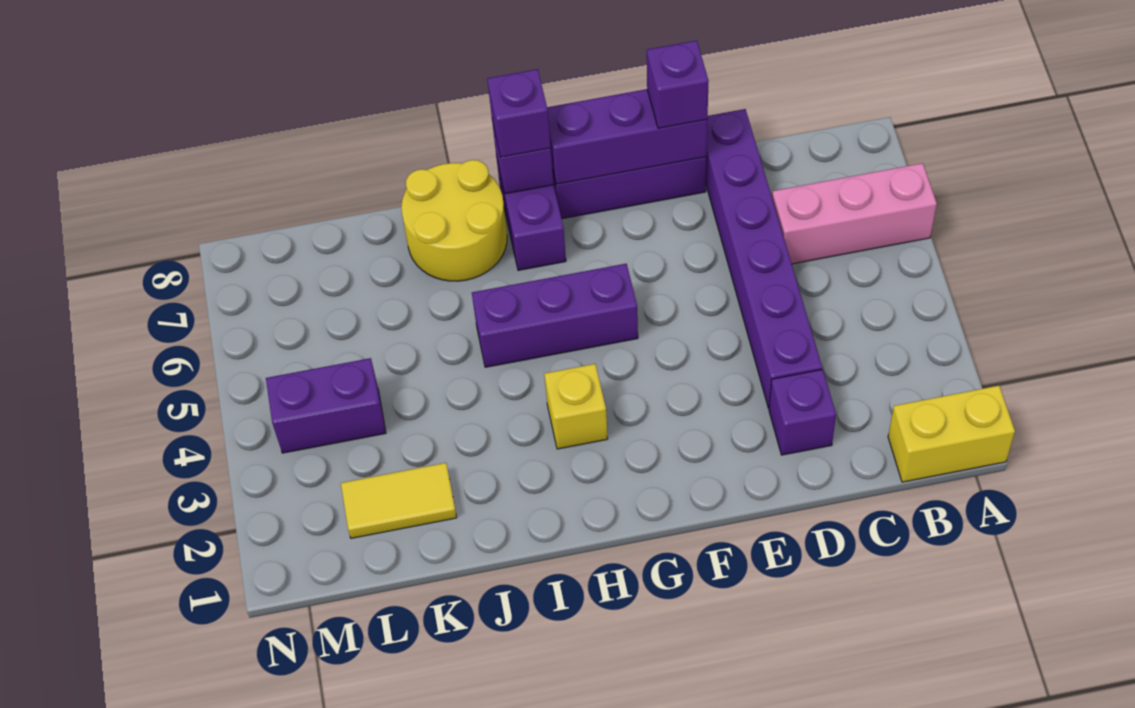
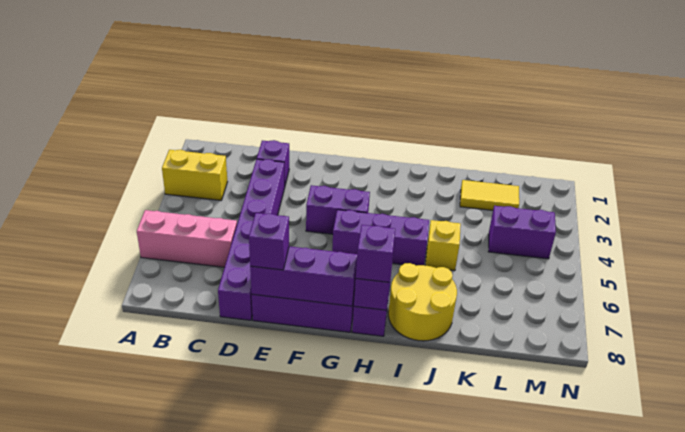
yellow brick A1:B1 level 1 -> yellow brick A3:B3 level 1
none -> purple brick F4:G4 level 1
yellow brick H3 level 1 -> yellow brick J5 level 1

